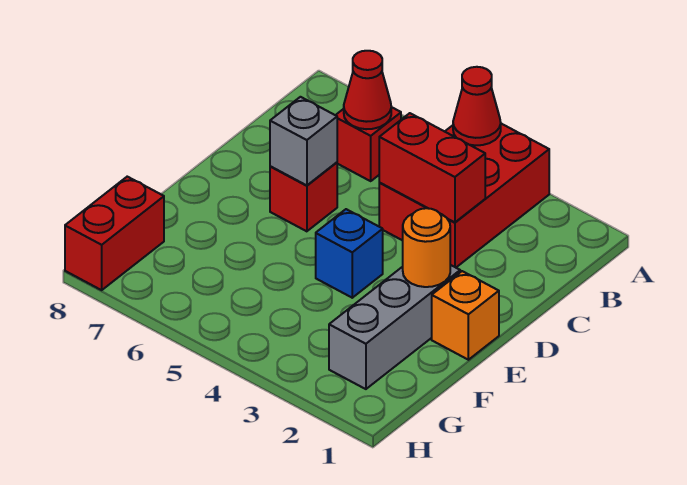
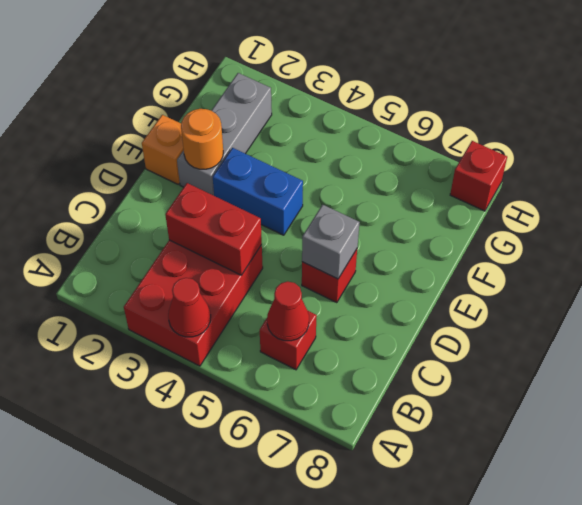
blue brick E4 level 1 -> blue brick E3:E4 level 1
red brick G8:H8 level 1 -> red brick H8 level 1

